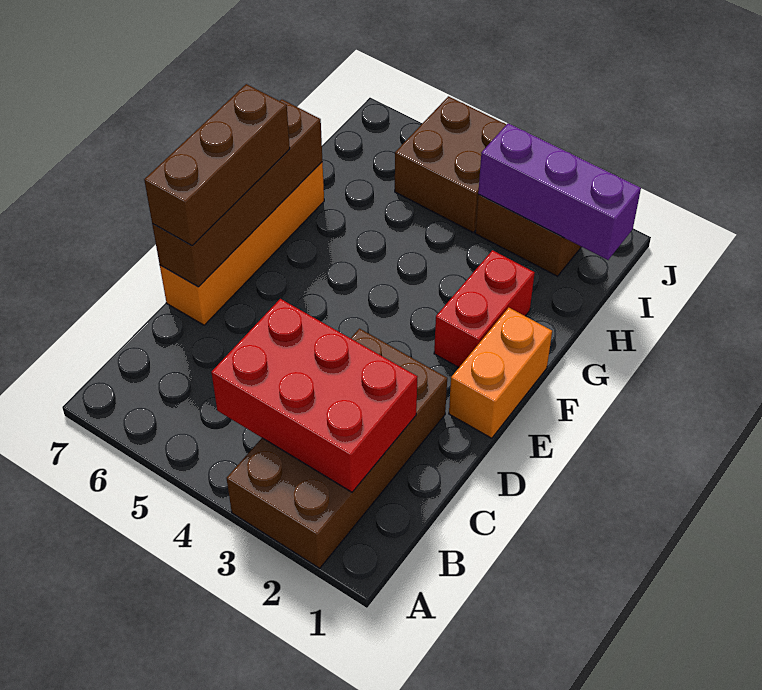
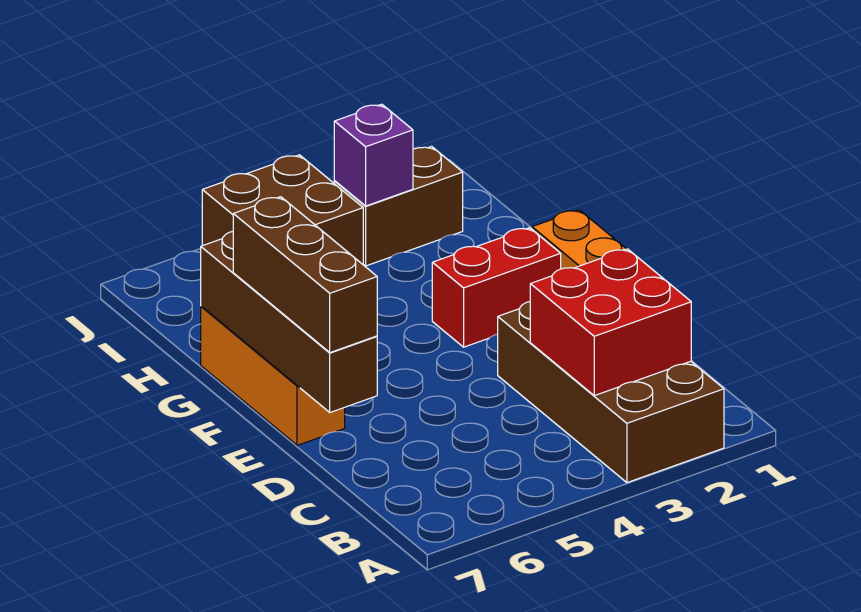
red brick B2:C4 level 2 -> red brick B2:C3 level 2
orange brick D7:G7 level 1 -> orange brick E7:G7 level 1
red brick F2:G2 level 1 -> red brick F2:F3 level 1
purple brick I1:I3 level 2 -> purple brick I3 level 2

